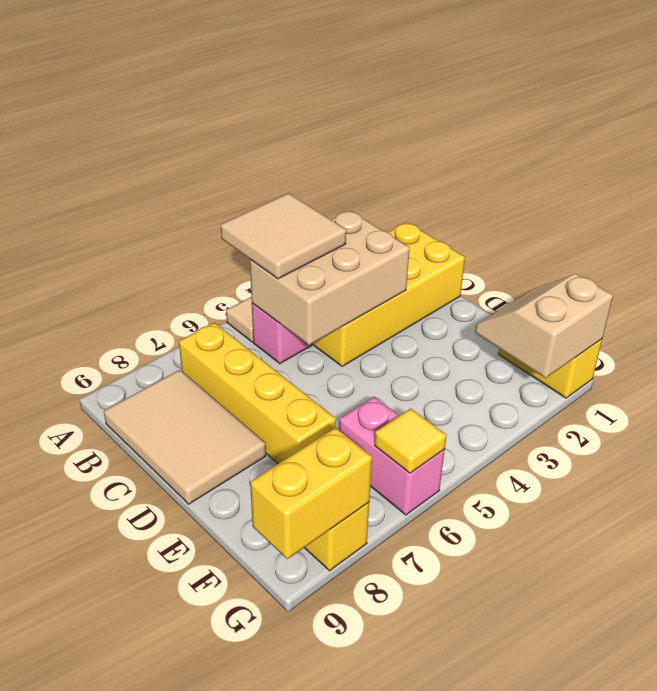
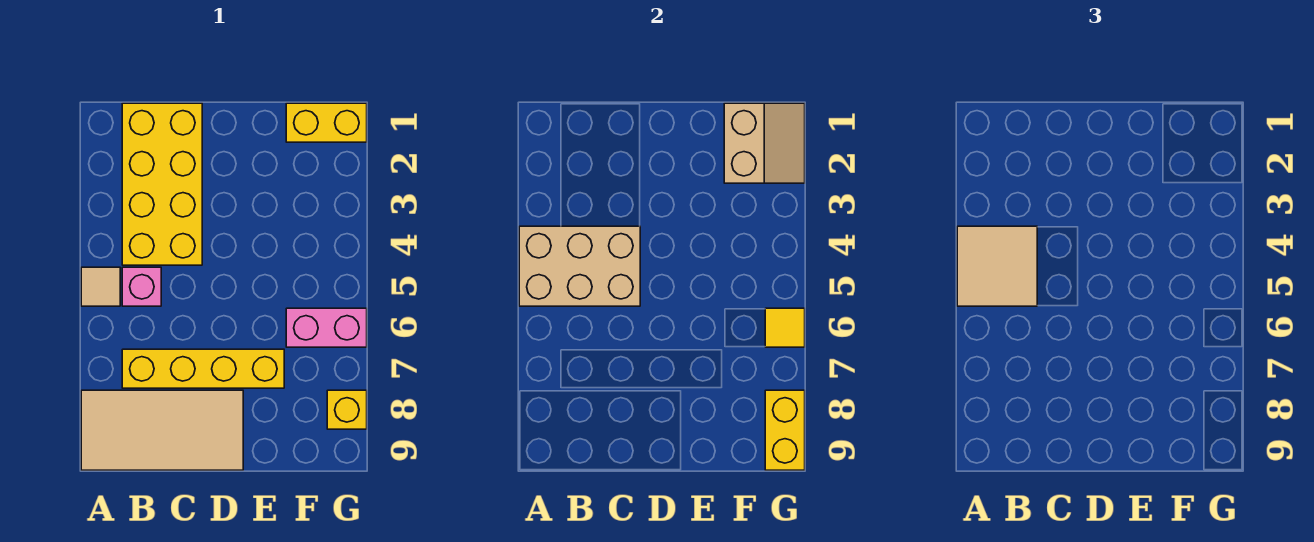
tan brick B3:C5 level 2 -> tan brick A4:C5 level 2
tan tile B8:D9 level 1 -> tan tile A8:D9 level 1
tan slope F1:G2 level 2 top G -> tan slope F1:G2 level 2 top F

